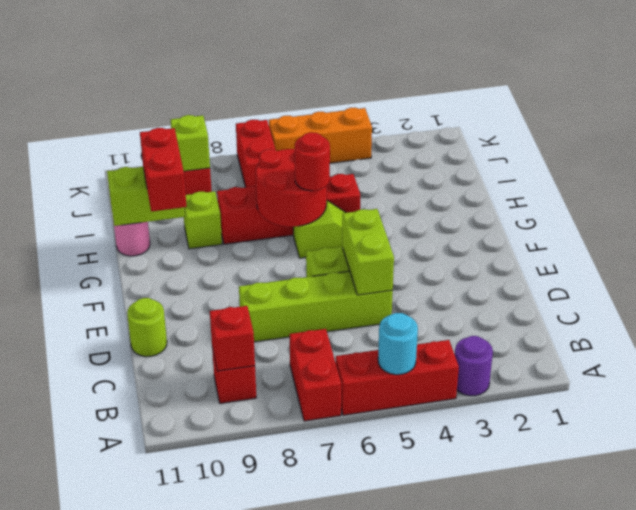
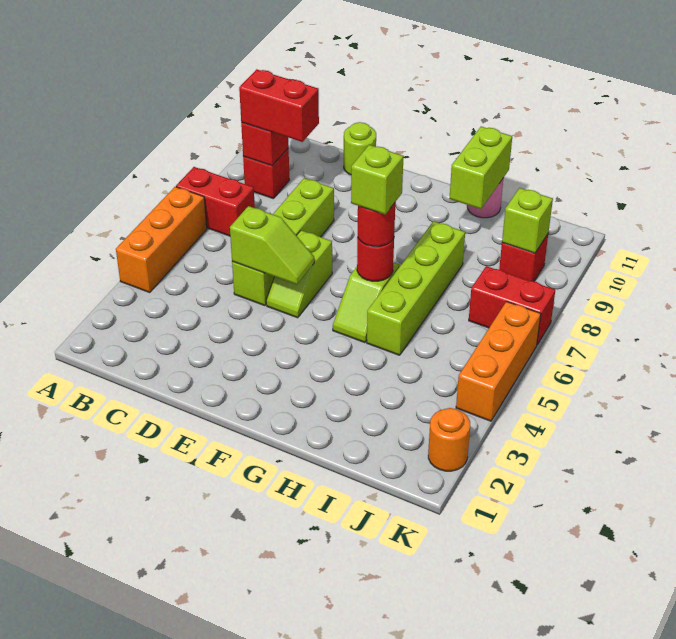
purple round brick A3 level 1 -> none
red brick A4:A6 level 1 -> orange brick A4:A6 level 1
cyan round brick A5 level 2 -> none
lime brick D5:E5 level 2 -> lime slope D5:E5 level 2 top D
red round brick G6:H7 level 2 -> red round brick G6 level 2
red brick G10:H10 level 3 -> red brick B9:C9 level 3
red brick H5:H8 level 1 -> lime brick H5:H8 level 1
lime brick H9 level 1 -> lime brick G6 level 4
none -> orange round brick K2 level 1

